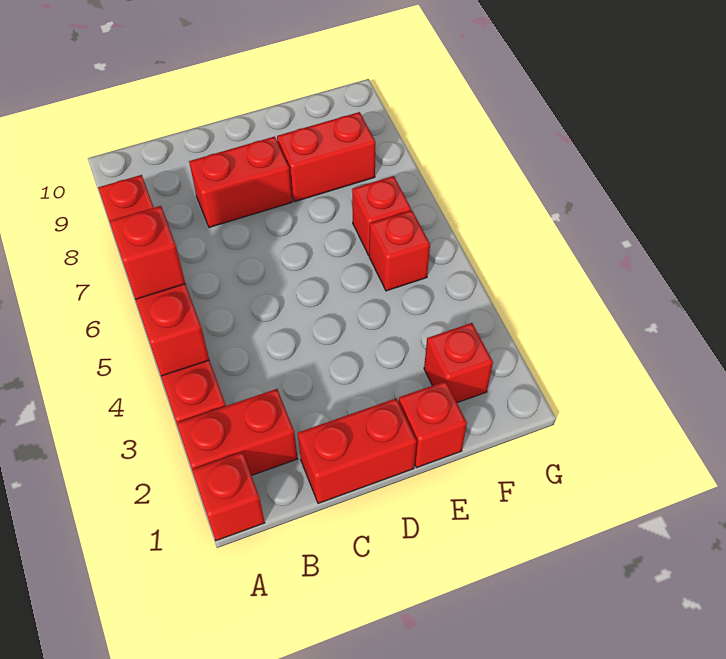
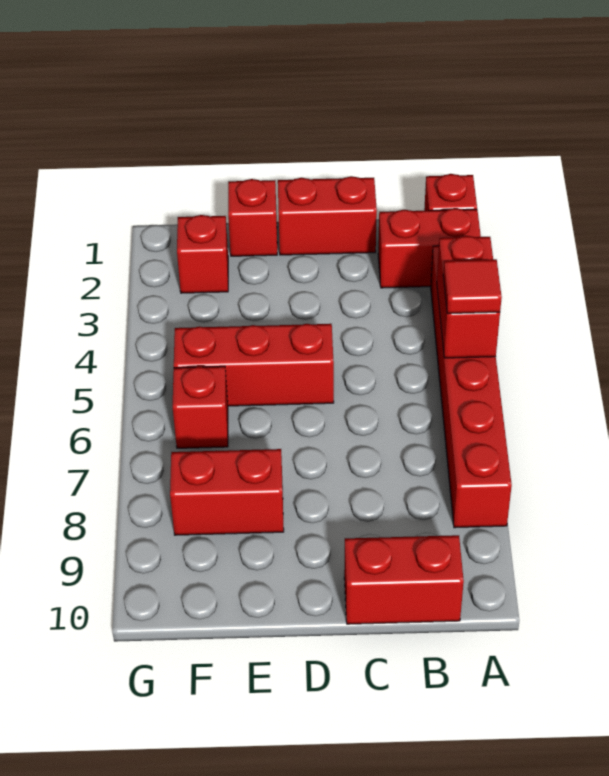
red brick A5 level 3 -> red tile A5 level 3
red brick C8:D8 level 1 -> red brick B10:C10 level 1
red brick F5 level 1 -> red brick D5:F5 level 1

